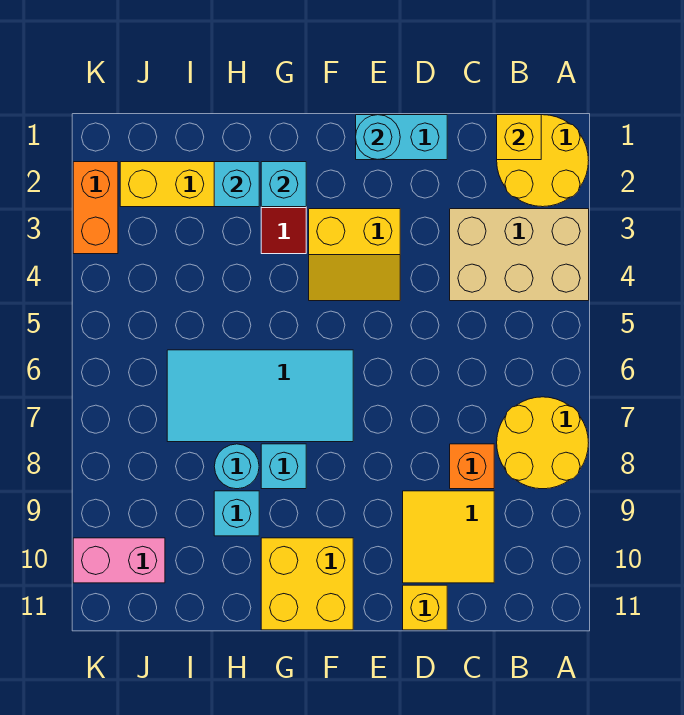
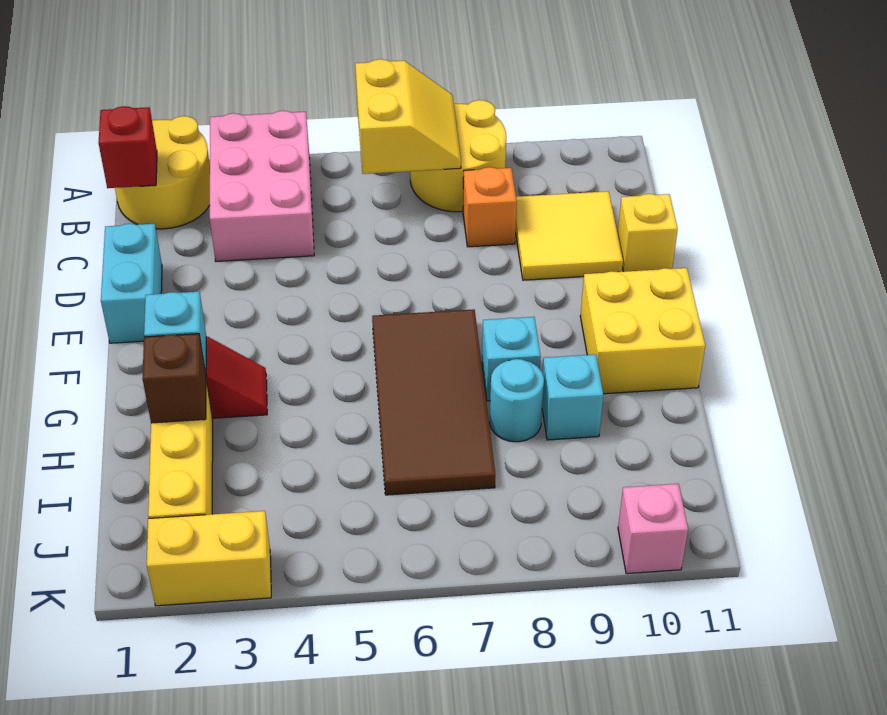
tan brick A3:C4 level 1 -> pink brick A3:C4 level 1
yellow brick B1 level 2 -> red brick B1 level 2
cyan round brick E1 level 2 -> none
yellow slope E3:F4 level 1 top 3 -> yellow slope A6:B7 level 2 top 6
cyan tile F6:I7 level 1 -> brown tile F6:I7 level 1
cyan brick H2 level 2 -> brown brick H2 level 2
pink brick J10:K10 level 1 -> pink brick K10 level 1
orange brick K2:K3 level 1 -> yellow brick K2:K3 level 1

